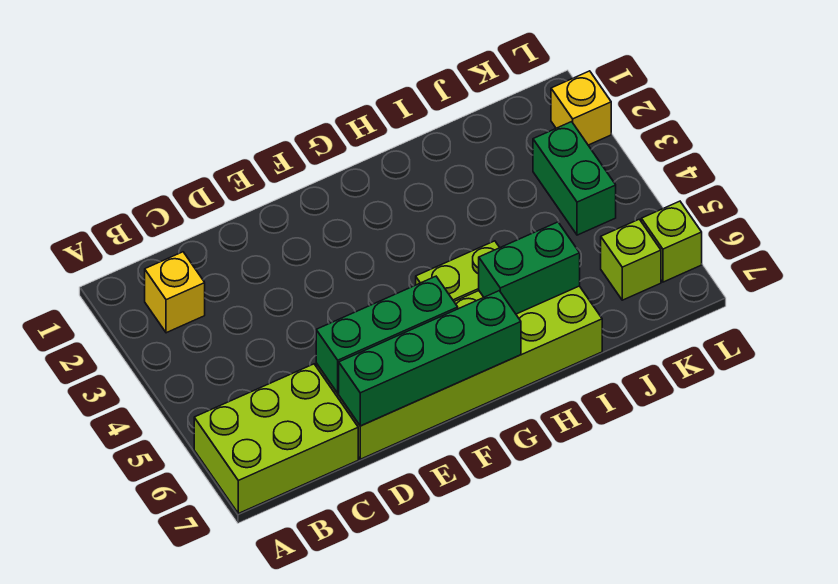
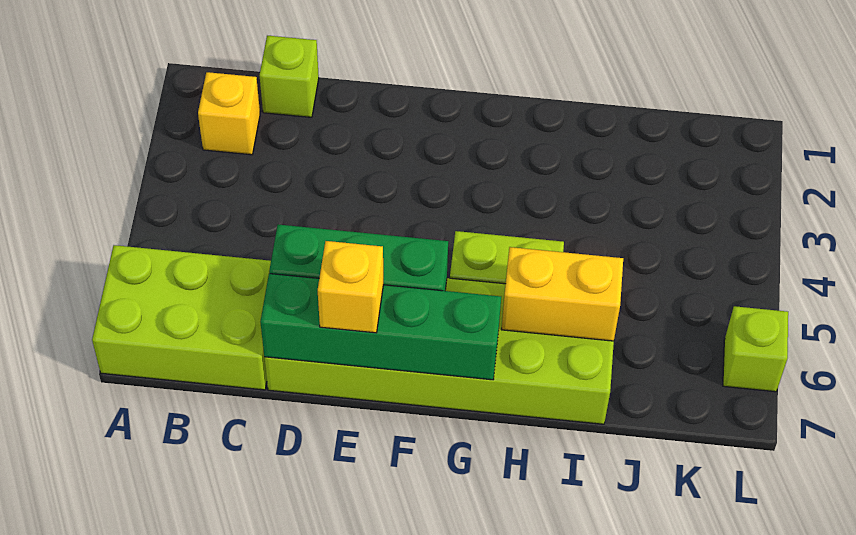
green brick H6:I6 level 2 -> yellow brick H6:I6 level 2
green brick K3:K4 level 1 -> none
lime brick K6 level 1 -> lime brick C1 level 1
yellow brick L2 level 1 -> yellow brick E7 level 3

